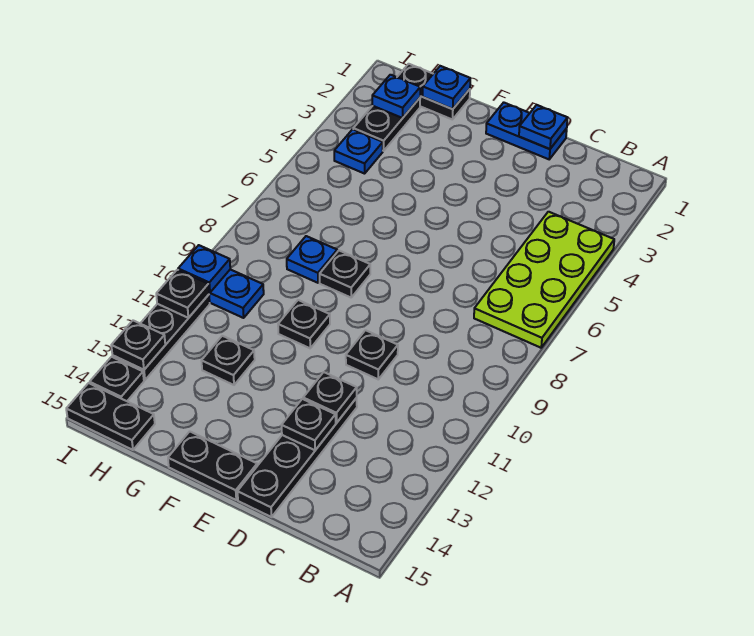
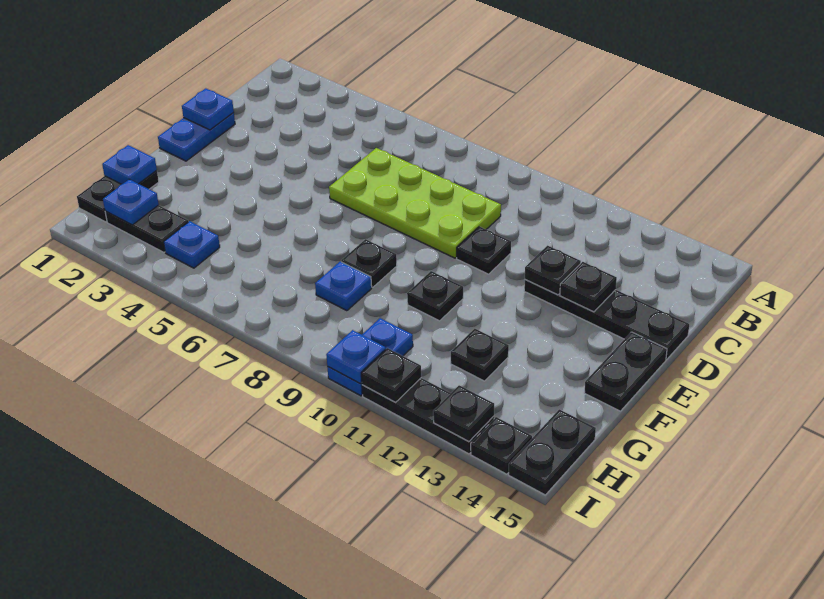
lime plate A4:B7 level 1 -> lime plate C6:D9 level 1

